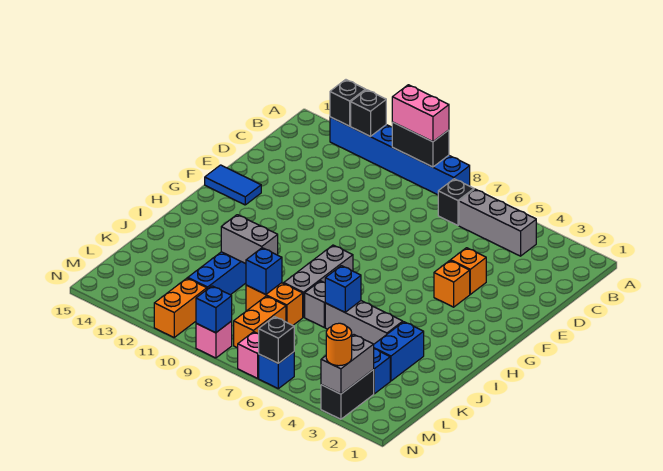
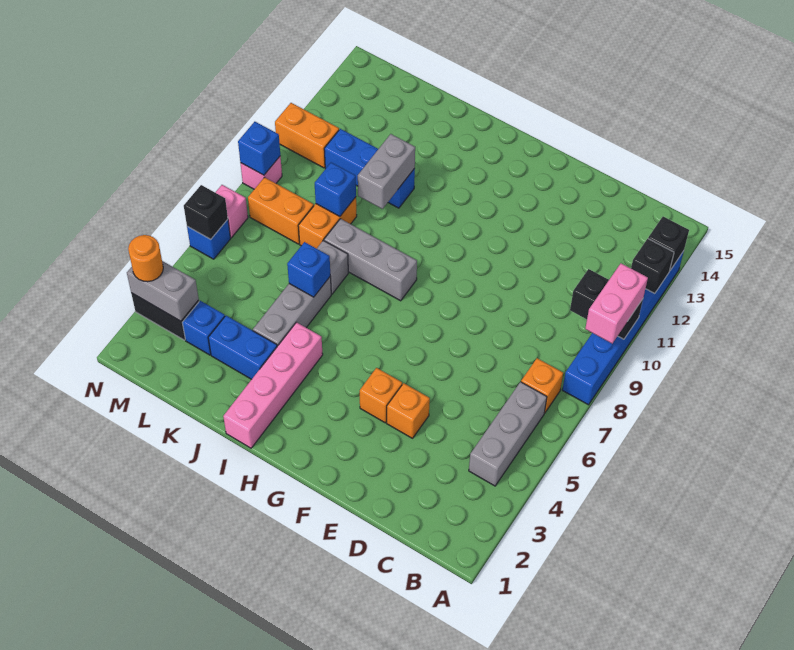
black brick A9:A10 level 2 -> black brick A10:B10 level 2
black brick B7 level 1 -> orange brick B7 level 1
blue tile F14:F15 level 1 -> none
none -> pink brick I1:I4 level 1

